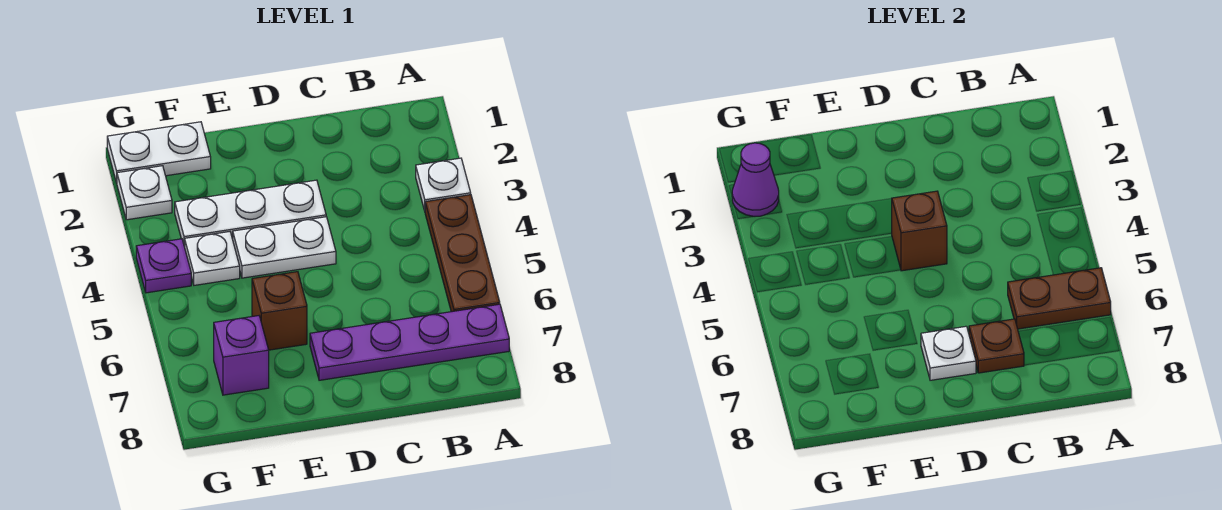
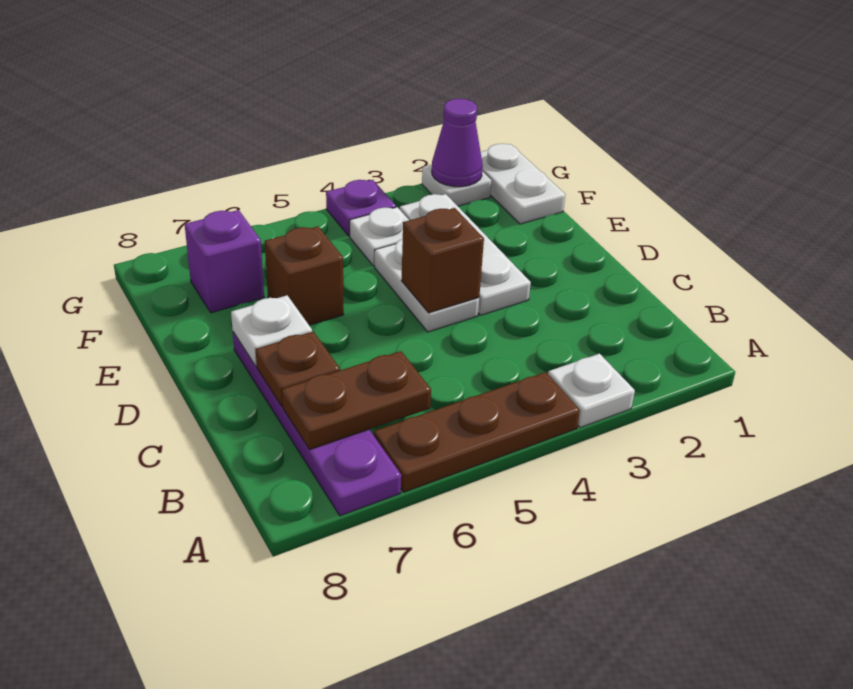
brown plate A6:B6 level 2 -> brown plate B6:B7 level 2

